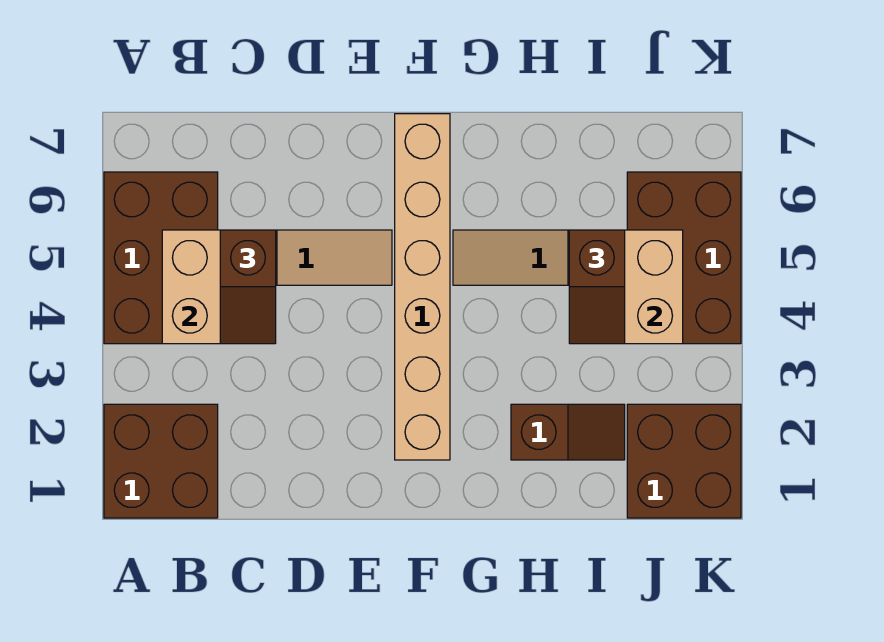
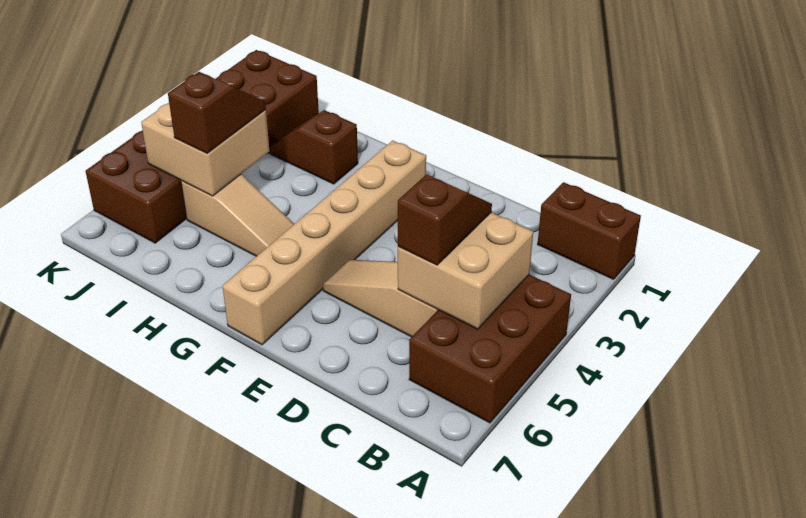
brown brick A1:B2 level 1 -> brown brick A1:B1 level 1

